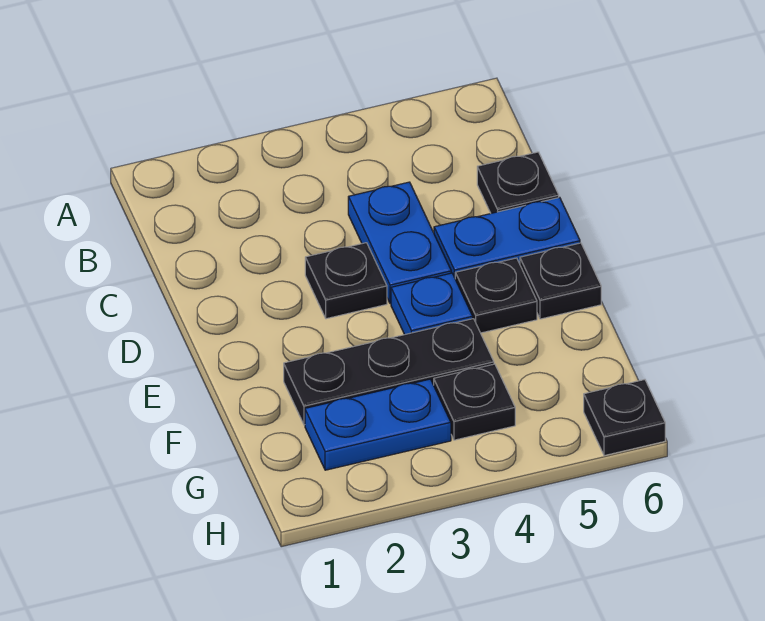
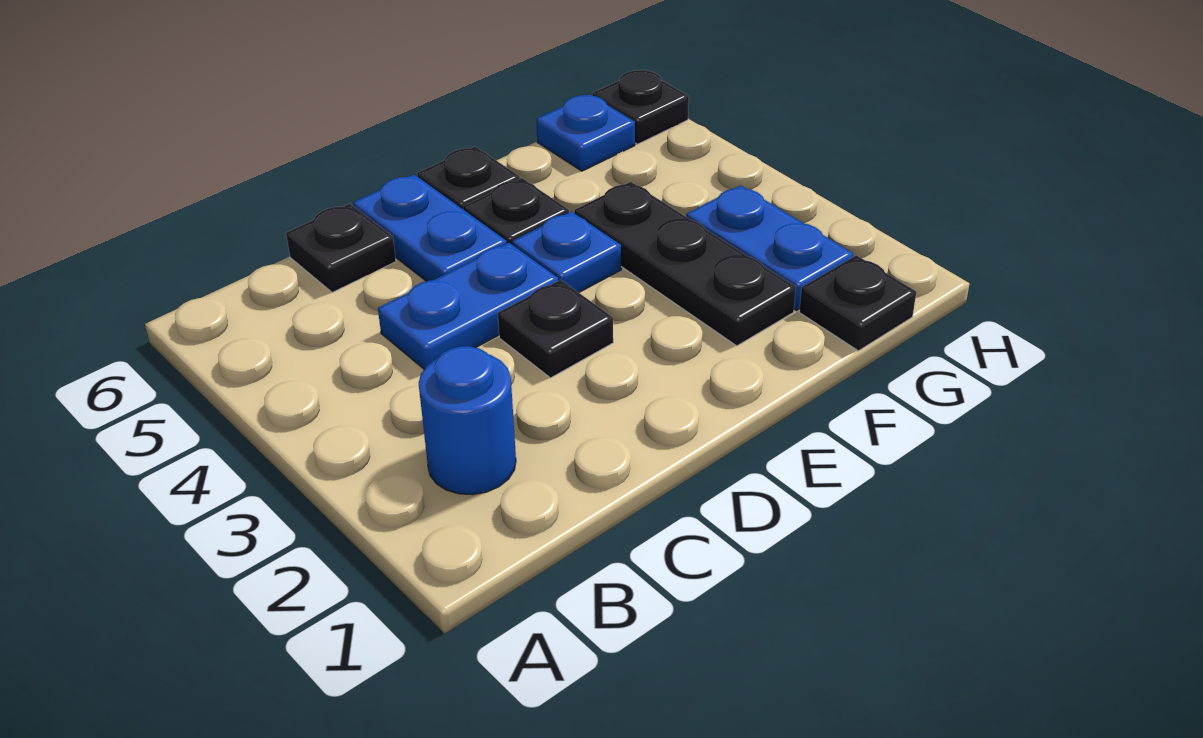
none -> blue round brick B2 level 1
black plate G4 level 1 -> black plate G1 level 1
none -> blue plate G6 level 1

